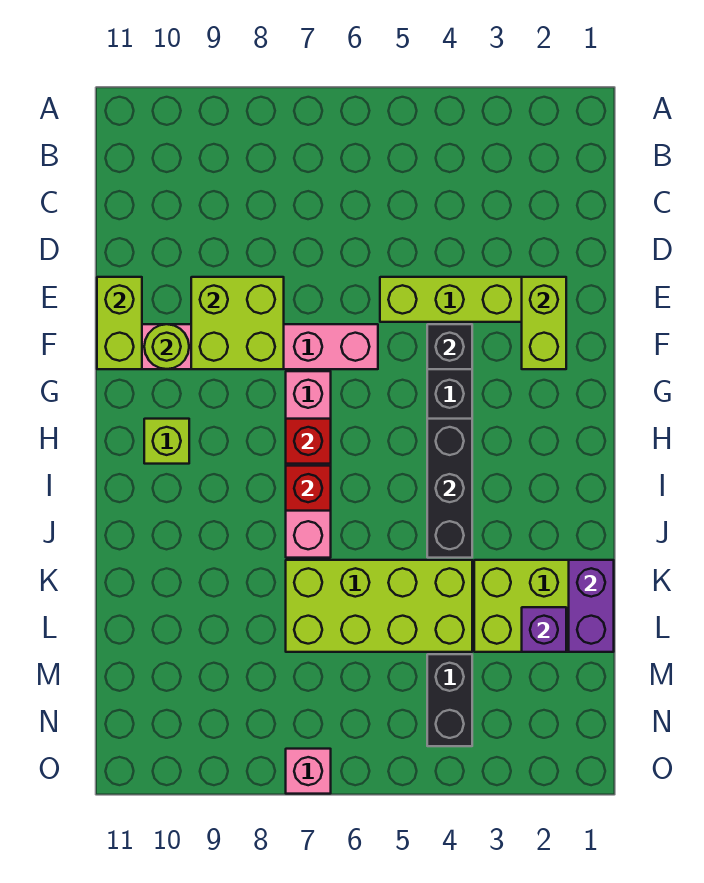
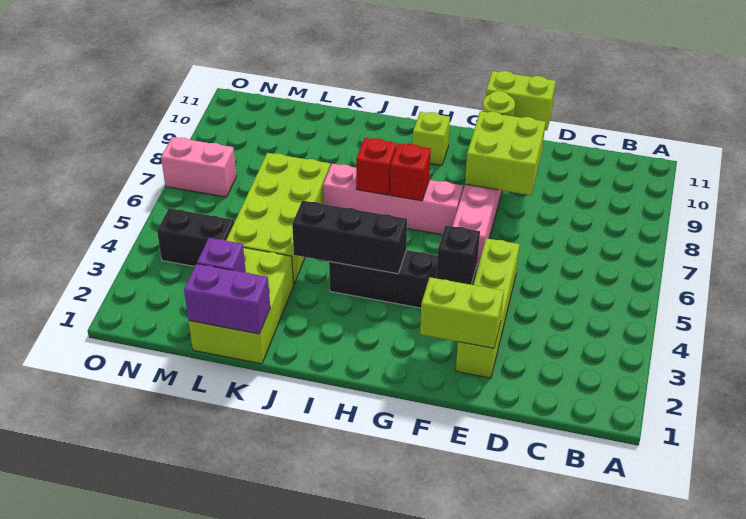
pink brick O7 level 1 -> pink brick N7:O7 level 1

